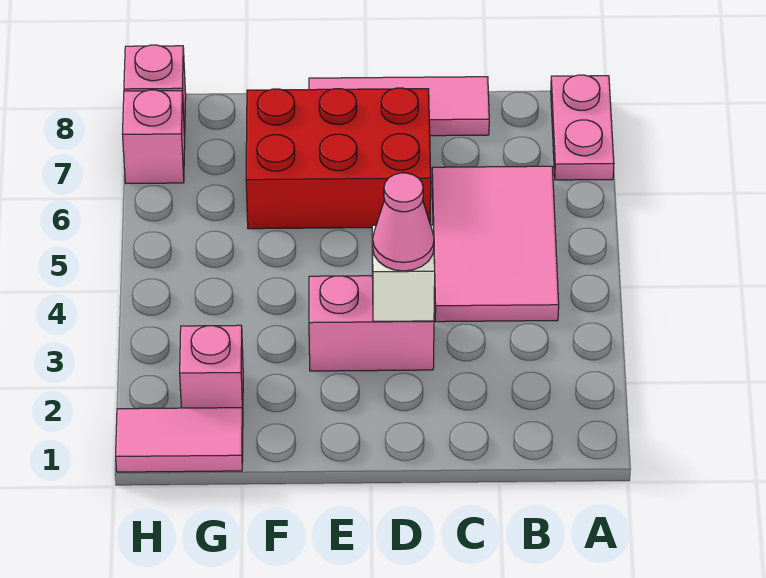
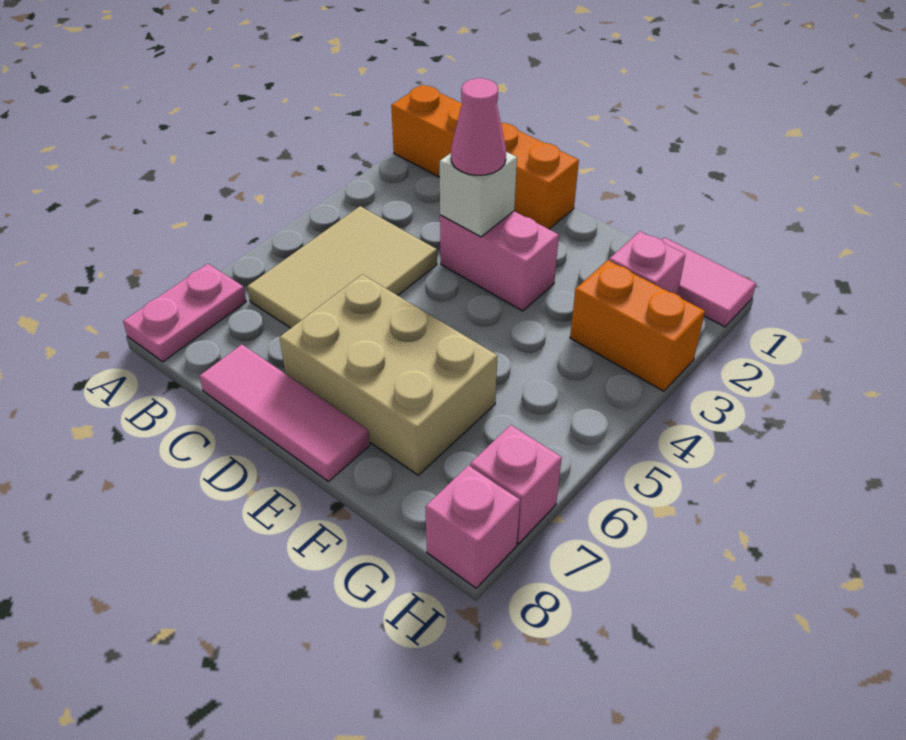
none -> orange brick A1:D1 level 1
pink tile B4:C6 level 1 -> tan tile B4:C6 level 1
red brick D6:F7 level 1 -> tan brick D6:F7 level 1
none -> orange brick G3:H3 level 1

